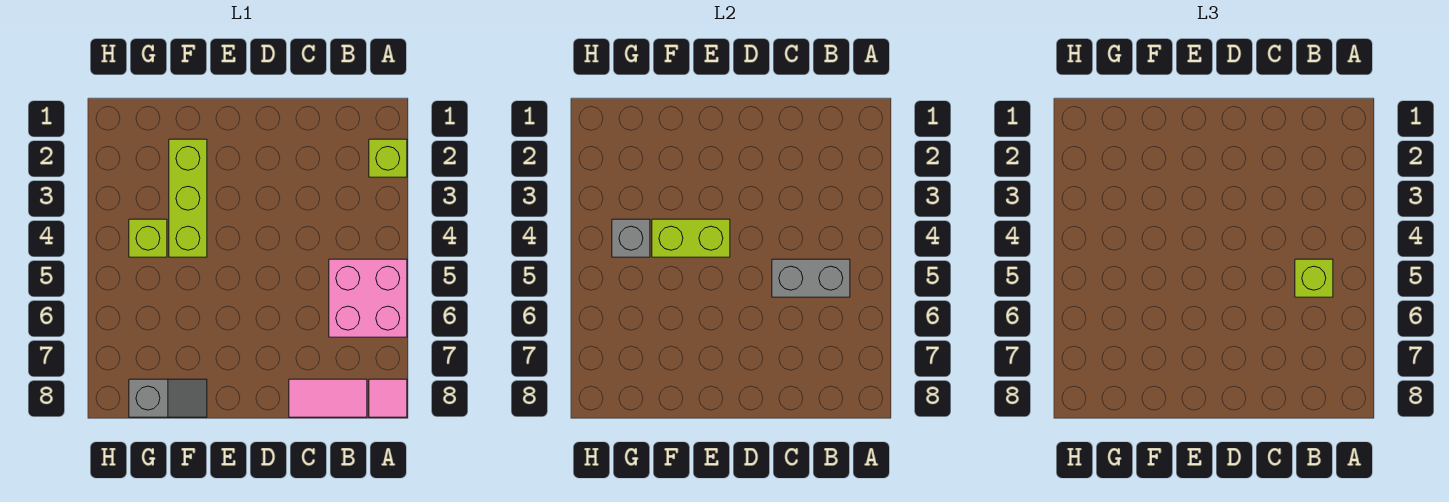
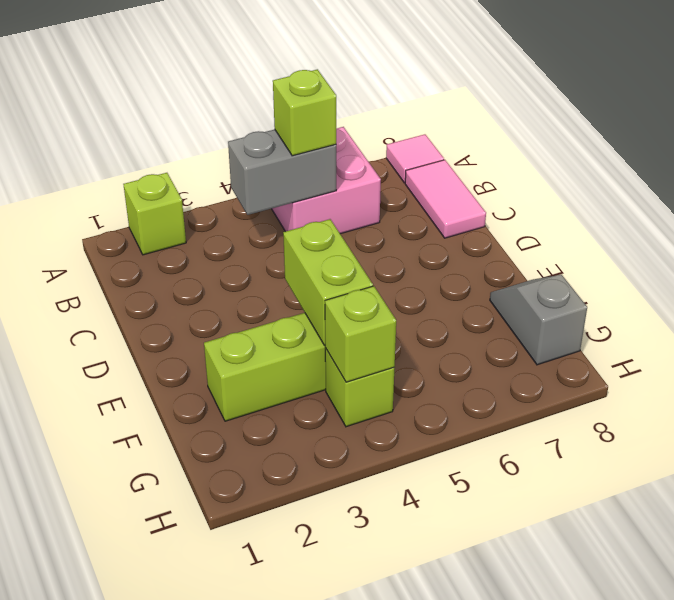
grey brick B5:C5 level 2 -> grey brick B4:B5 level 2
grey brick G4 level 2 -> lime brick G4 level 2

